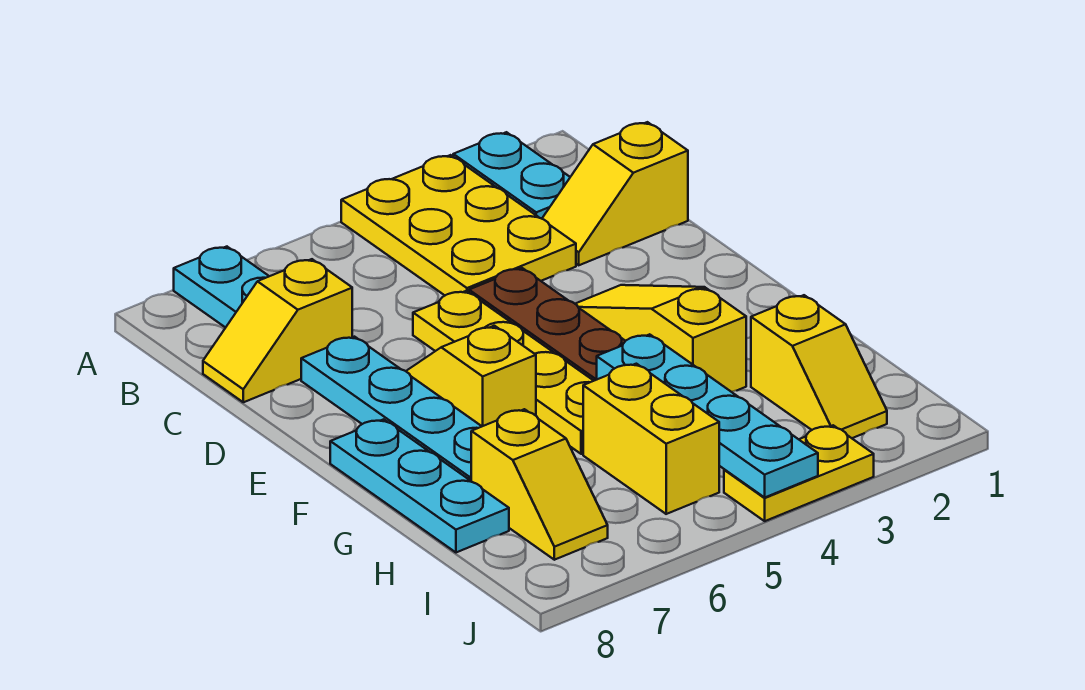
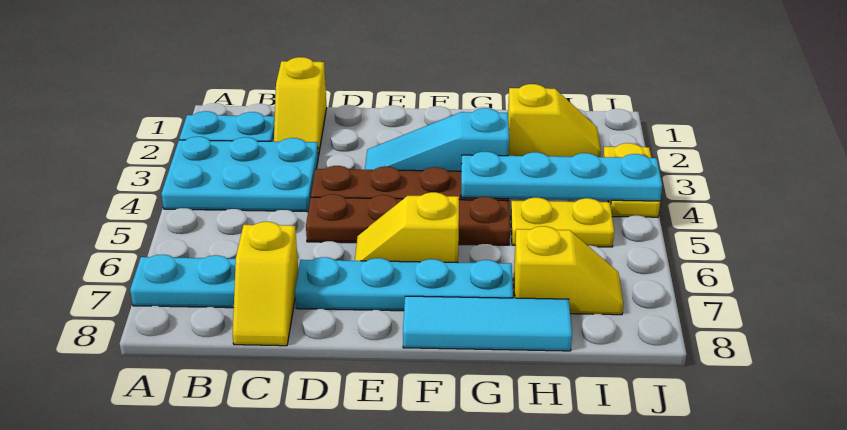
yellow plate A3:C4 level 1 -> cyan plate A3:C4 level 1
yellow plate D5:G5 level 1 -> brown plate D5:G5 level 1
yellow slope E3:G3 level 1 top G -> cyan slope E3:G3 level 1 top G
cyan plate F8:H8 level 1 -> cyan tile F8:H8 level 1
yellow brick H5:I5 level 1 -> yellow plate H5:I5 level 1

